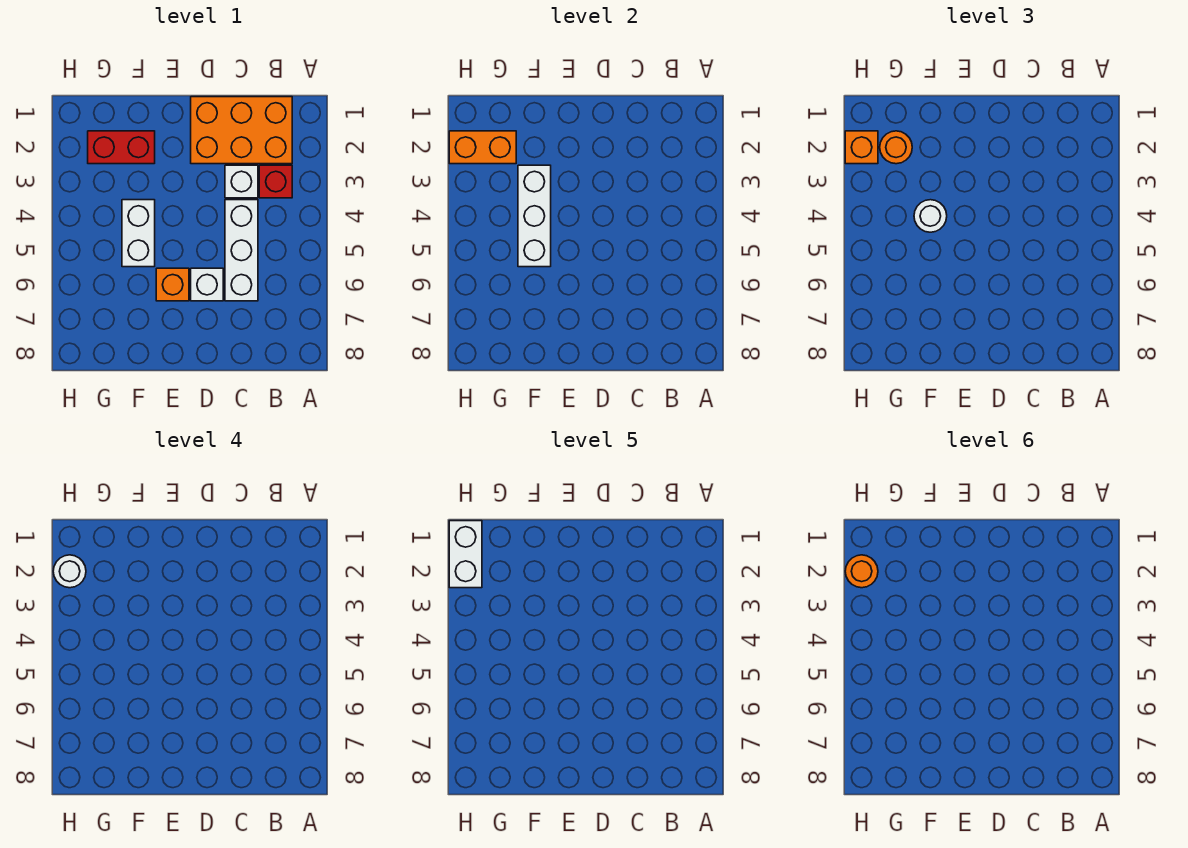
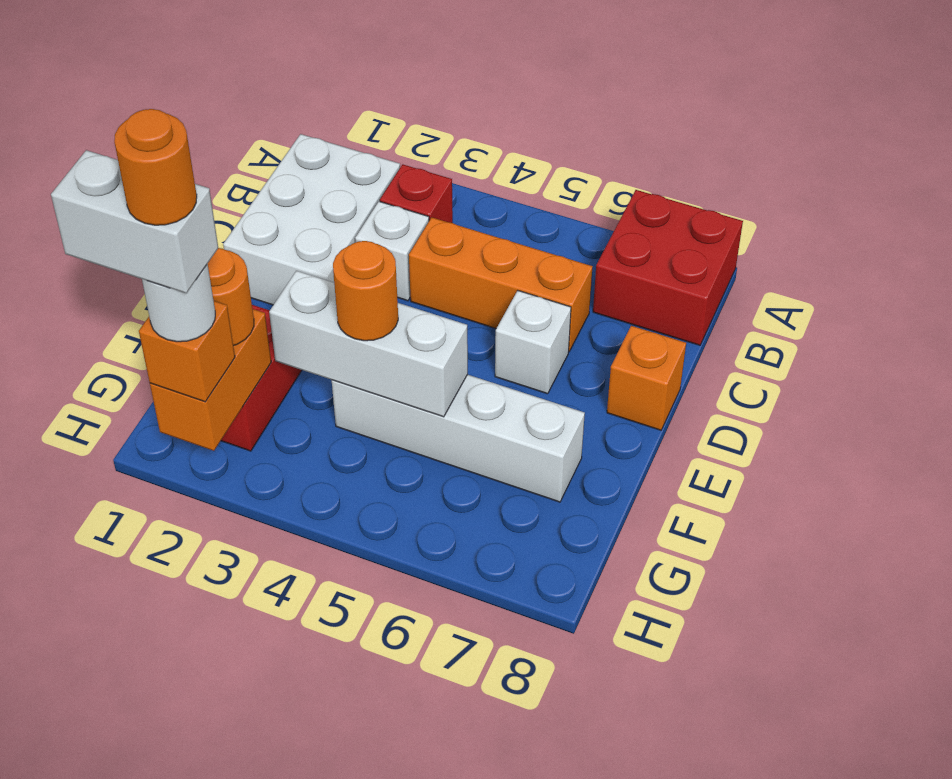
none -> red brick A7:B8 level 1
orange brick B1:D2 level 1 -> white brick B1:D2 level 1
white brick C4:C6 level 1 -> orange brick C4:C6 level 1
orange brick E6 level 1 -> orange brick D8 level 1
white brick F4:F5 level 1 -> white brick F4:F7 level 1
white round brick F4 level 3 -> orange round brick F4 level 3

